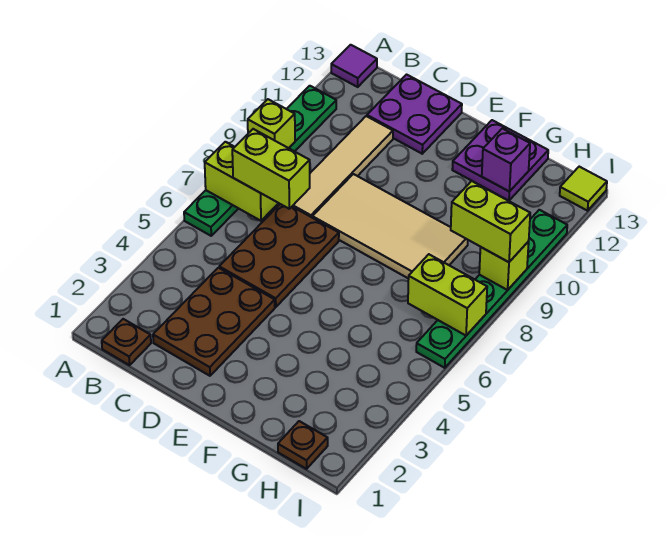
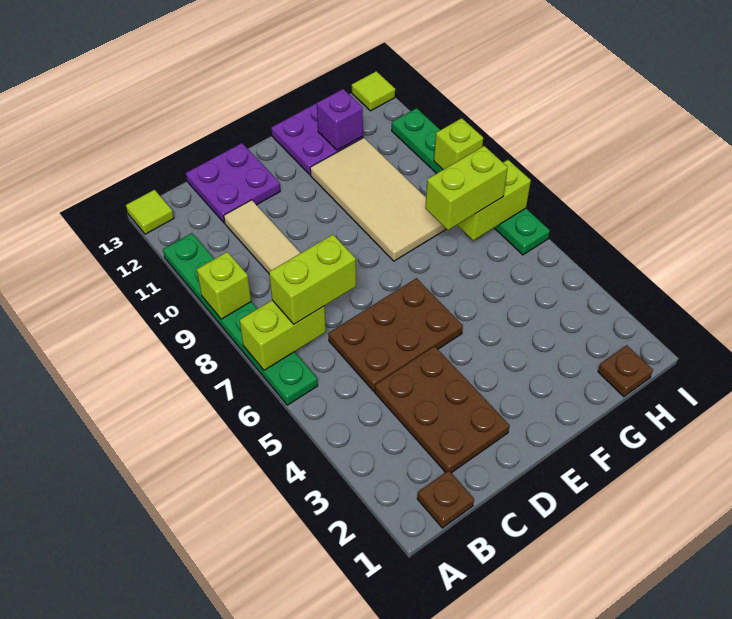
purple tile A13 level 1 -> lime tile A13 level 1
brown plate C5:D7 level 1 -> brown plate C5:E6 level 1
tan tile D8:G9 level 1 -> tan tile F8:G11 level 1
lime brick H9:I9 level 3 -> lime brick G7:H7 level 3

